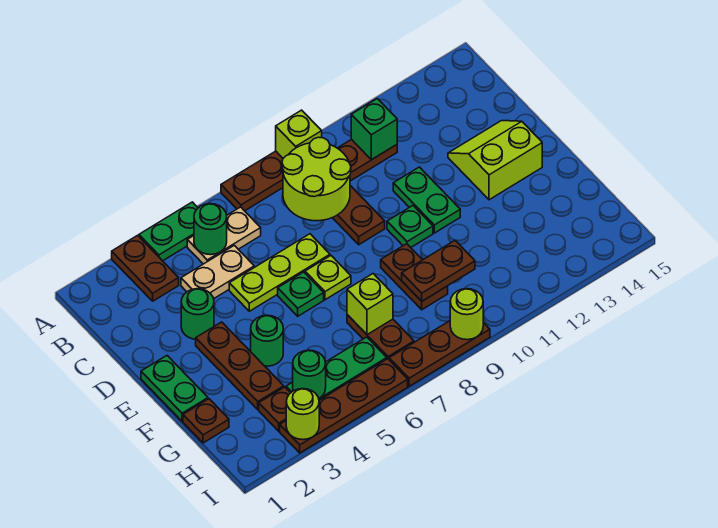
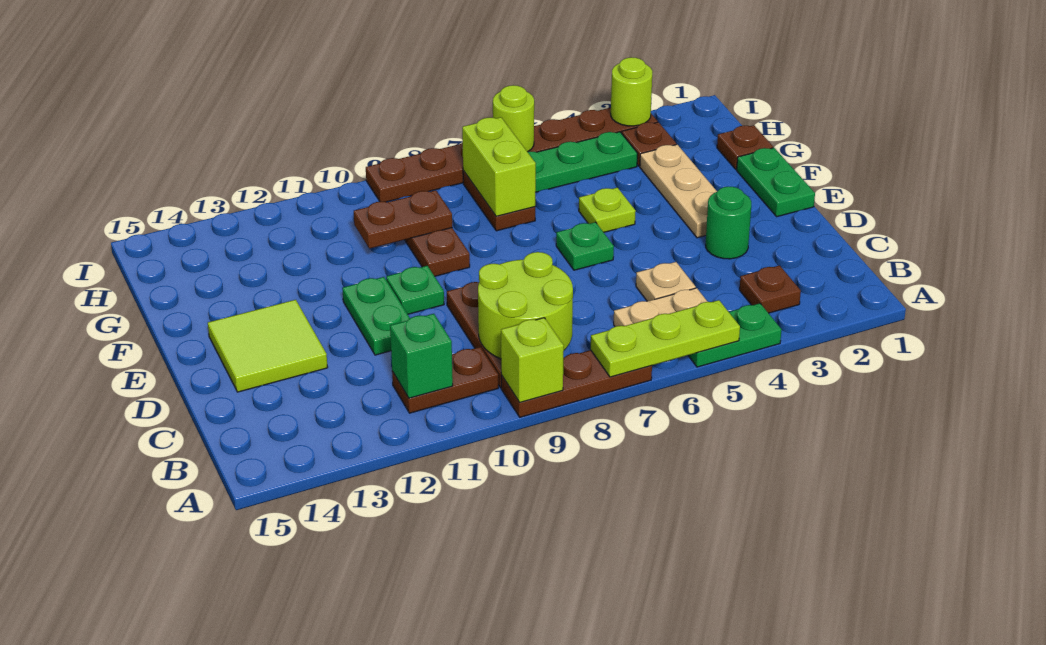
brown plate A3:B3 level 1 -> brown plate B3 level 1
green round brick B5 level 2 -> none
tan plate C4:C5 level 1 -> tan plate C5 level 1
lime plate D5:D7 level 1 -> lime plate A5:A7 level 2
lime slope D13:E14 level 1 top E -> lime tile D13:E14 level 1
brown plate E3:G3 level 1 -> tan plate E3:G3 level 1
lime plate E7 level 1 -> lime plate F5 level 1
green round brick F4 level 1 -> none
lime brick G7 level 2 -> lime brick G7:H7 level 2
green round brick H4 level 2 -> none
lime round brick I9 level 2 -> lime round brick I6 level 2

